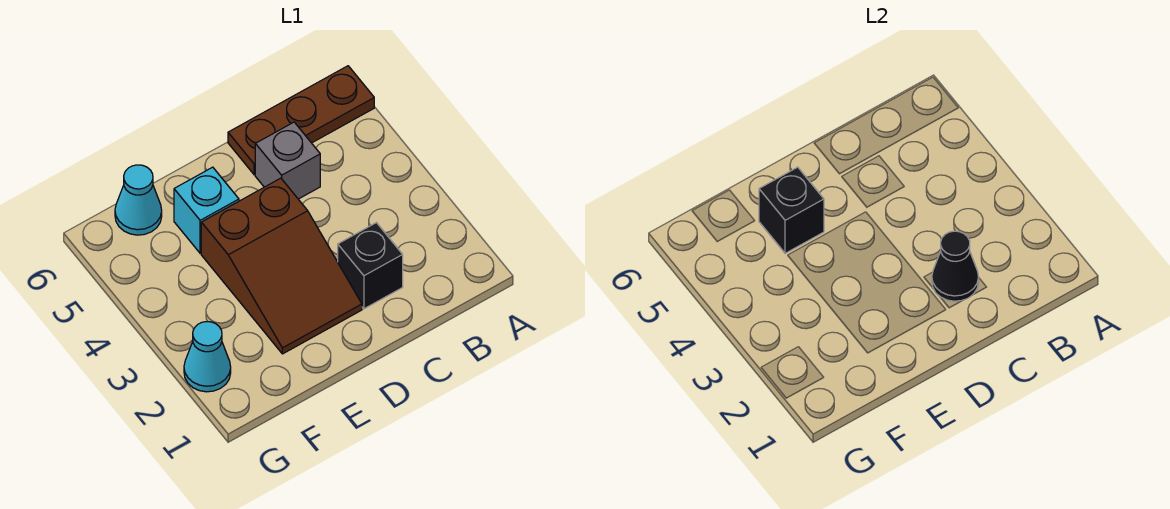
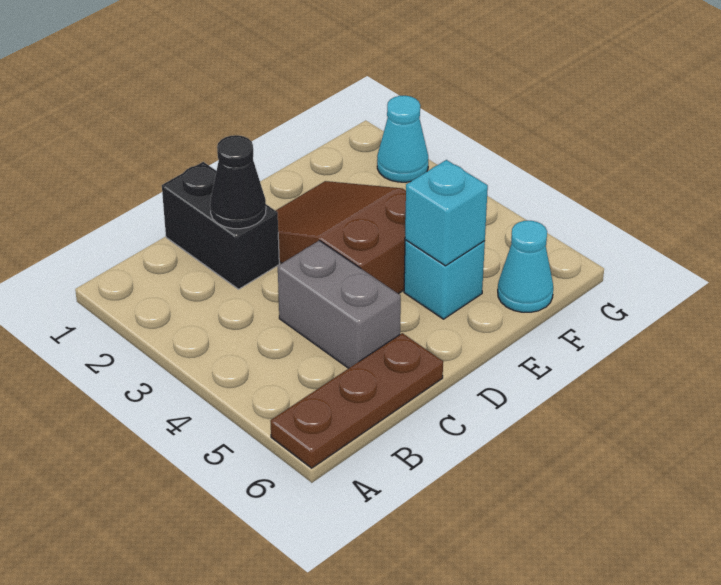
black brick C2 level 1 -> black brick C1:C2 level 1
grey brick C5 level 1 -> grey brick C4:C5 level 1
black brick E5 level 2 -> cyan brick E5 level 2

